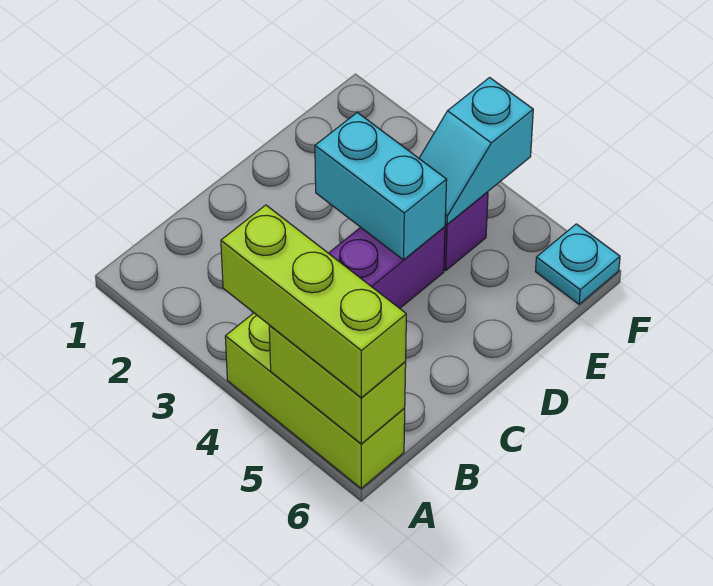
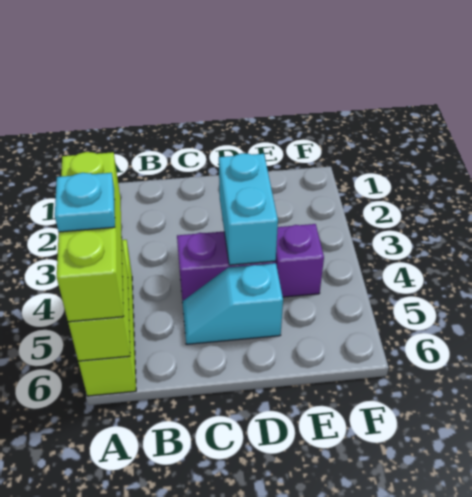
cyan slope E4:F4 level 2 top F -> cyan slope C5:D5 level 1 top D
cyan plate F6 level 1 -> cyan plate A5 level 4

